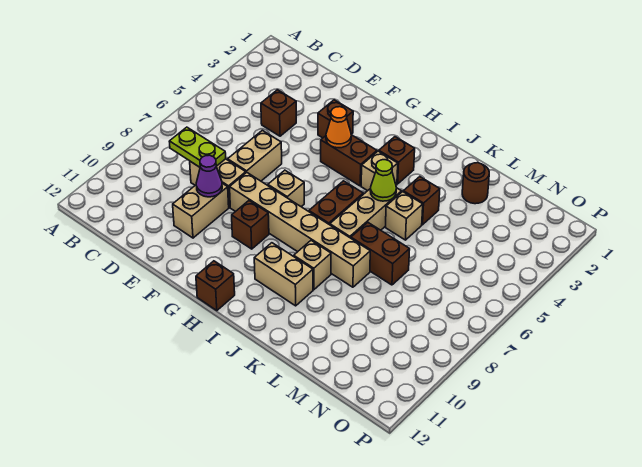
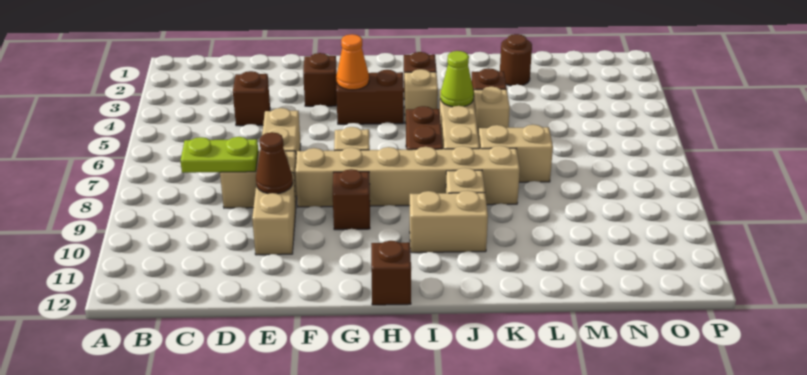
purple cone E9 level 2 -> brown cone E9 level 2
brown brick K7:L7 level 1 -> tan brick K7:L7 level 1

